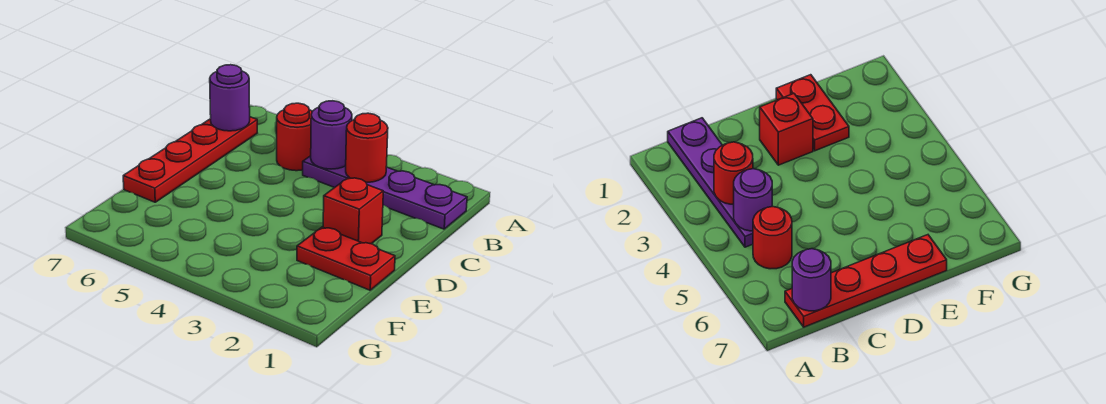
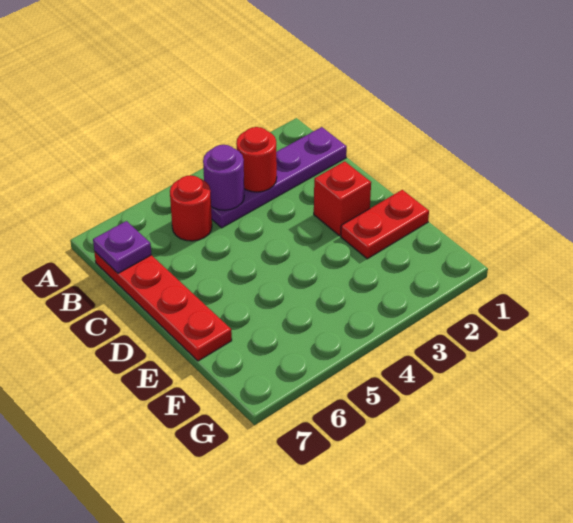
purple round brick B7 level 2 -> purple plate B7 level 2

